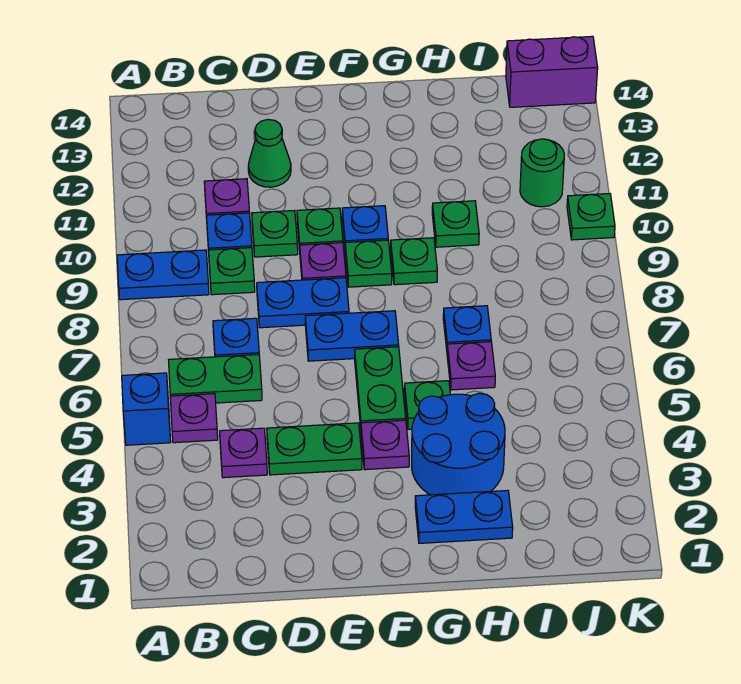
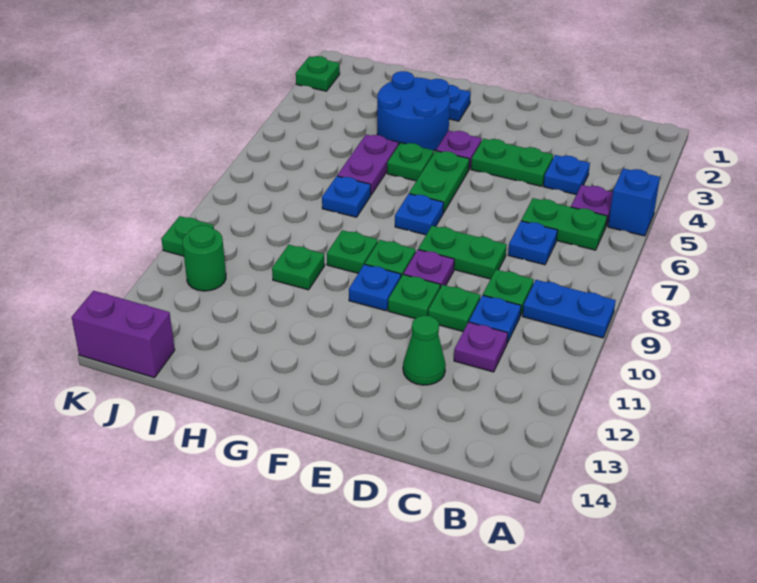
purple plate C4 level 1 -> blue plate C4 level 1
blue plate D8:E8 level 1 -> green plate D8:E8 level 1
blue plate E7:F7 level 1 -> blue plate F7 level 1
purple plate H6 level 1 -> purple plate H5:H6 level 1
none -> green plate K2 level 1

